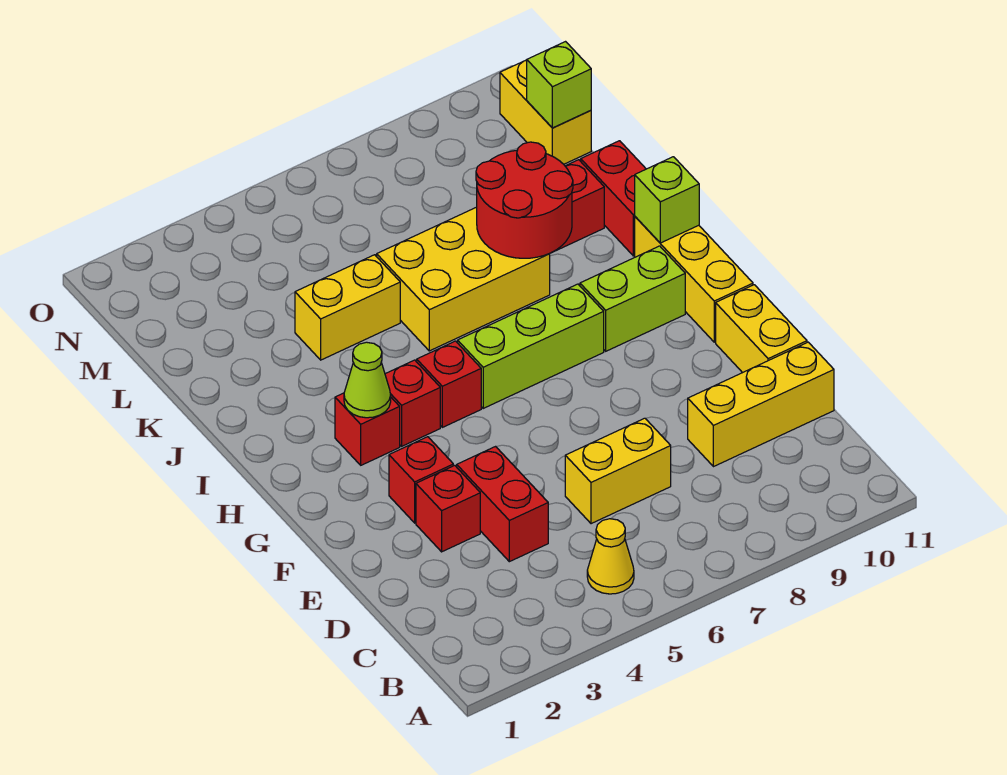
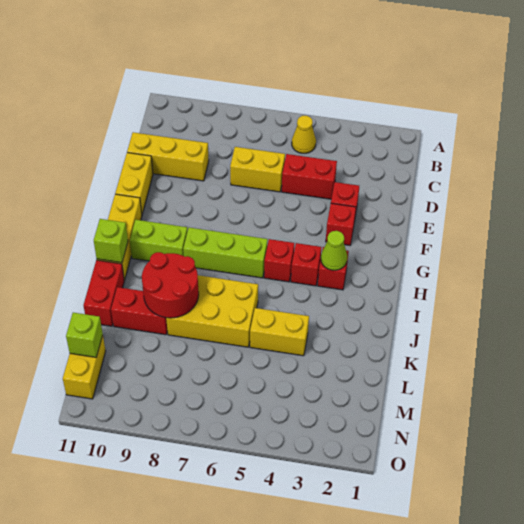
red brick D4:E4 level 1 -> red brick D4:D5 level 1

